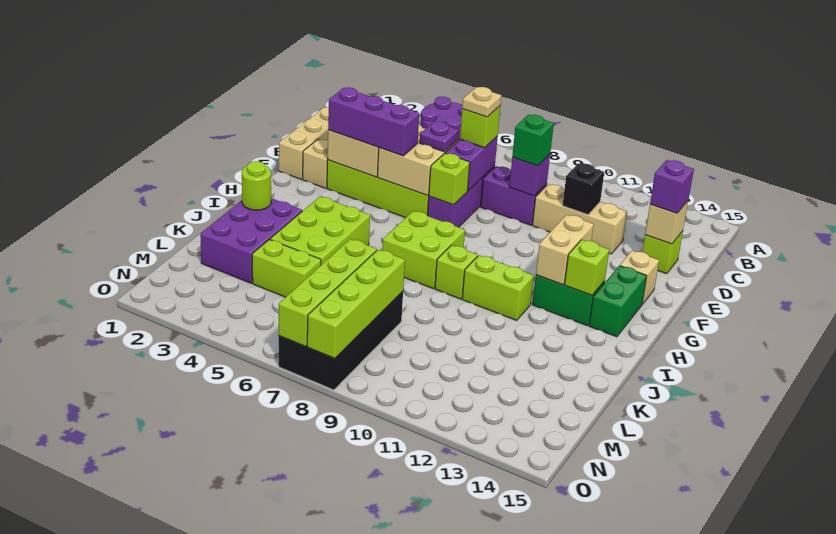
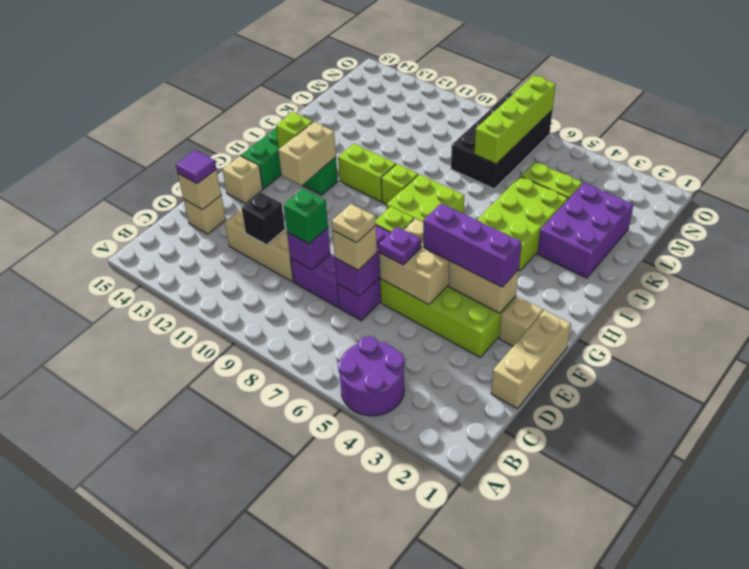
lime brick D7 level 3 -> tan brick D7 level 3
lime brick D14 level 1 -> tan brick D14 level 1
purple brick D14 level 3 -> purple tile D14 level 3
lime round brick J2 level 2 -> none
lime brick L8:O8 level 2 -> none

